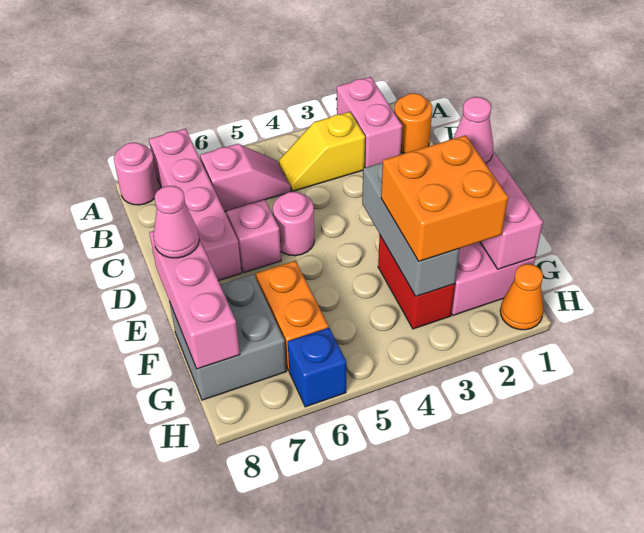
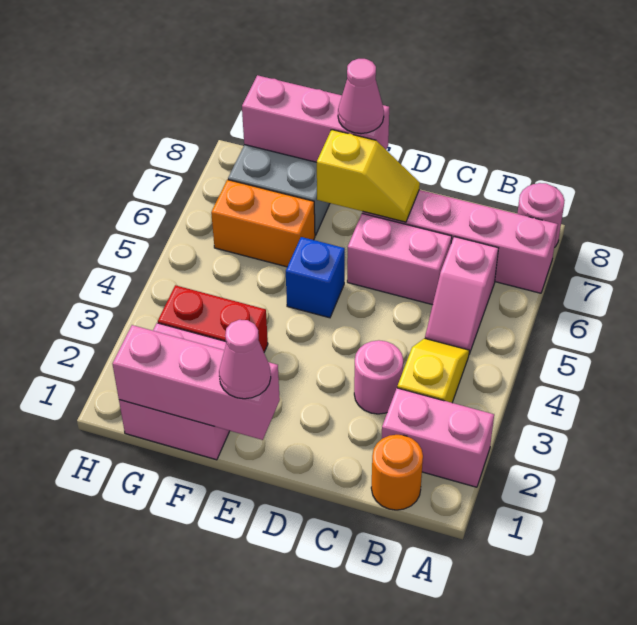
pink round brick D5 level 1 -> pink round brick C3 level 1
pink brick D6 level 1 -> pink brick C6:D6 level 1
none -> yellow slope D7:E7 level 2 top E
grey brick E3:G3 level 2 -> none
orange brick F2:G3 level 3 -> none
orange cone H1 level 1 -> none
blue brick H6 level 1 -> blue brick E5 level 1

